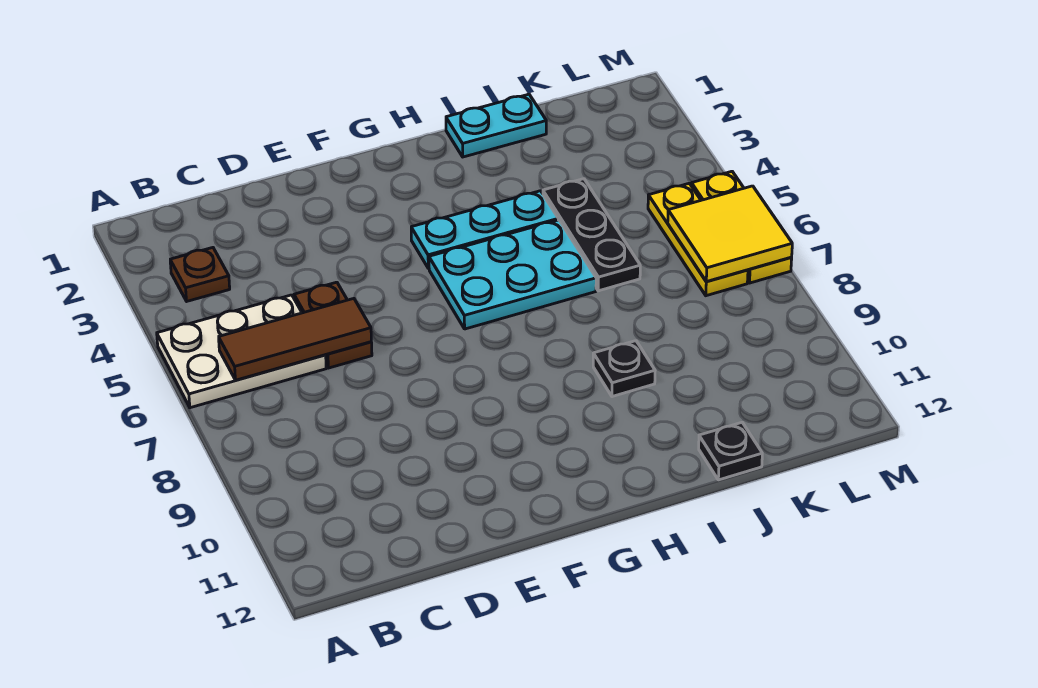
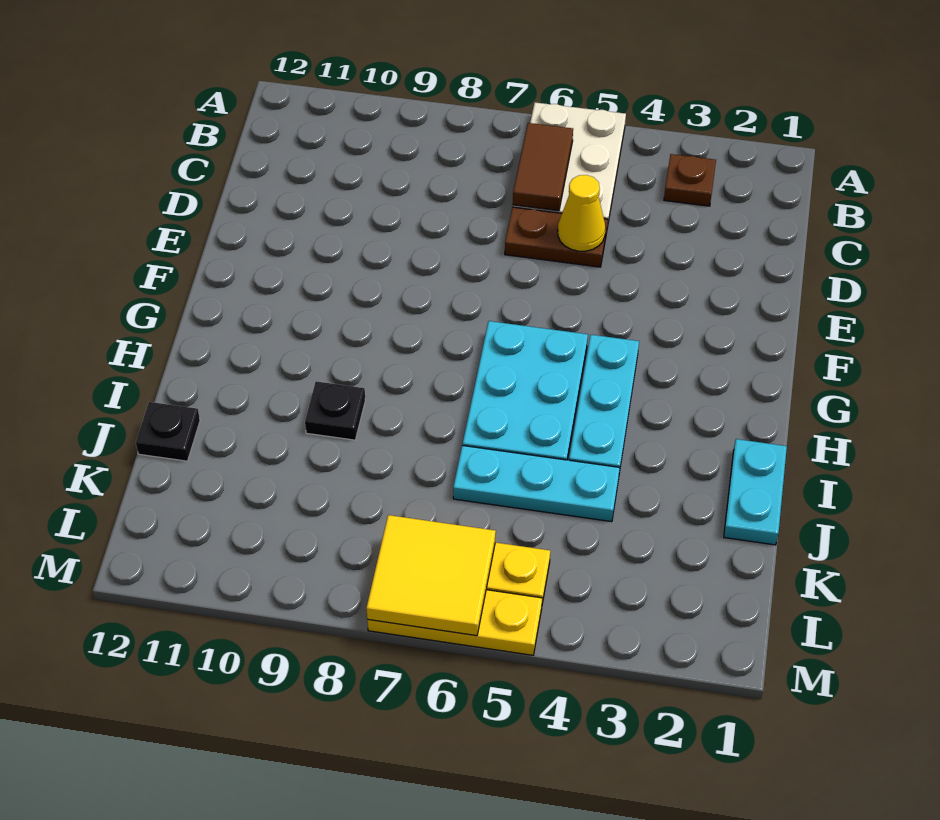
brown tile B6:D6 level 2 -> brown tile B6:C6 level 2
none -> yellow cone D5 level 2
black plate J4:J6 level 1 -> cyan plate J4:J6 level 1

